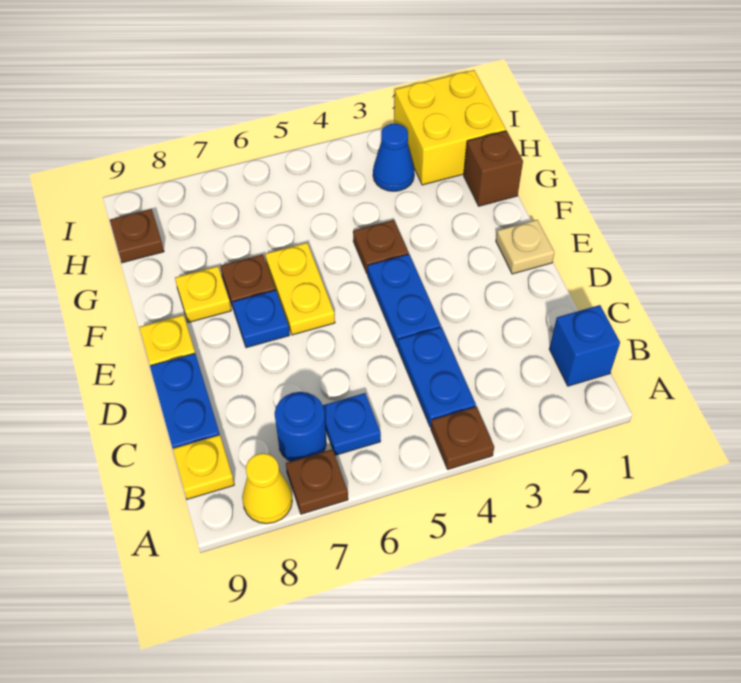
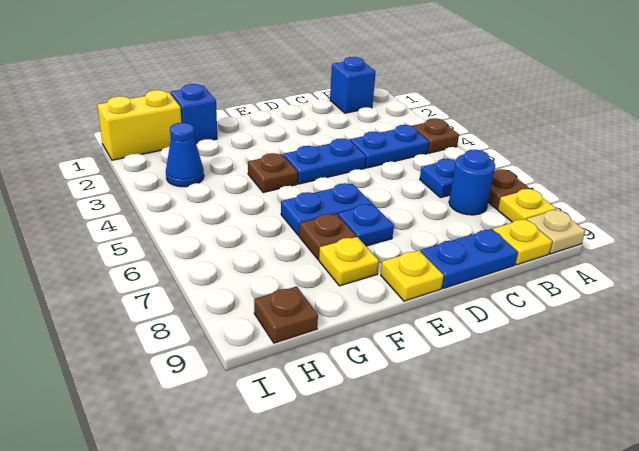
yellow cone A8 level 1 -> yellow plate A8 level 1
tan plate E1 level 1 -> tan plate A9 level 1
yellow plate E6:F6 level 1 -> blue plate E6:F6 level 1
brown brick G1 level 1 -> blue brick G1 level 1
yellow brick H1:I2 level 1 -> yellow brick H1:I1 level 1

